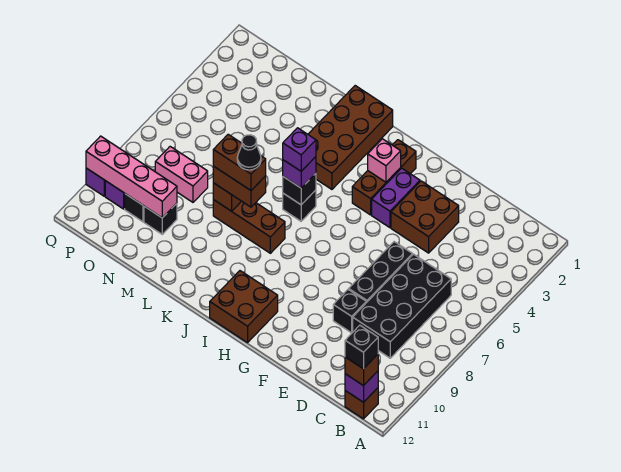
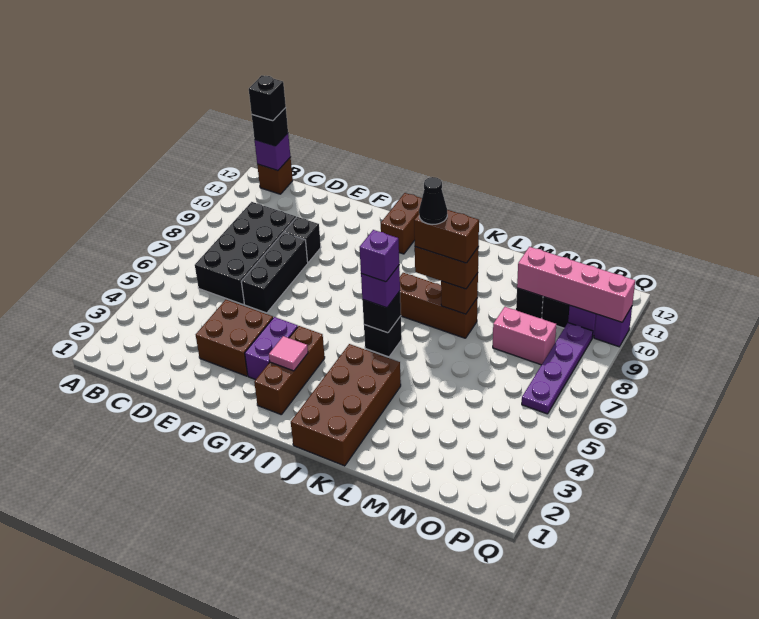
brown brick B12 level 3 -> black brick B12 level 3
pink brick H3 level 2 -> pink tile H3 level 2
brown brick H11:I12 level 1 -> brown brick H11:H12 level 1
none -> purple plate P6:P9 level 1

